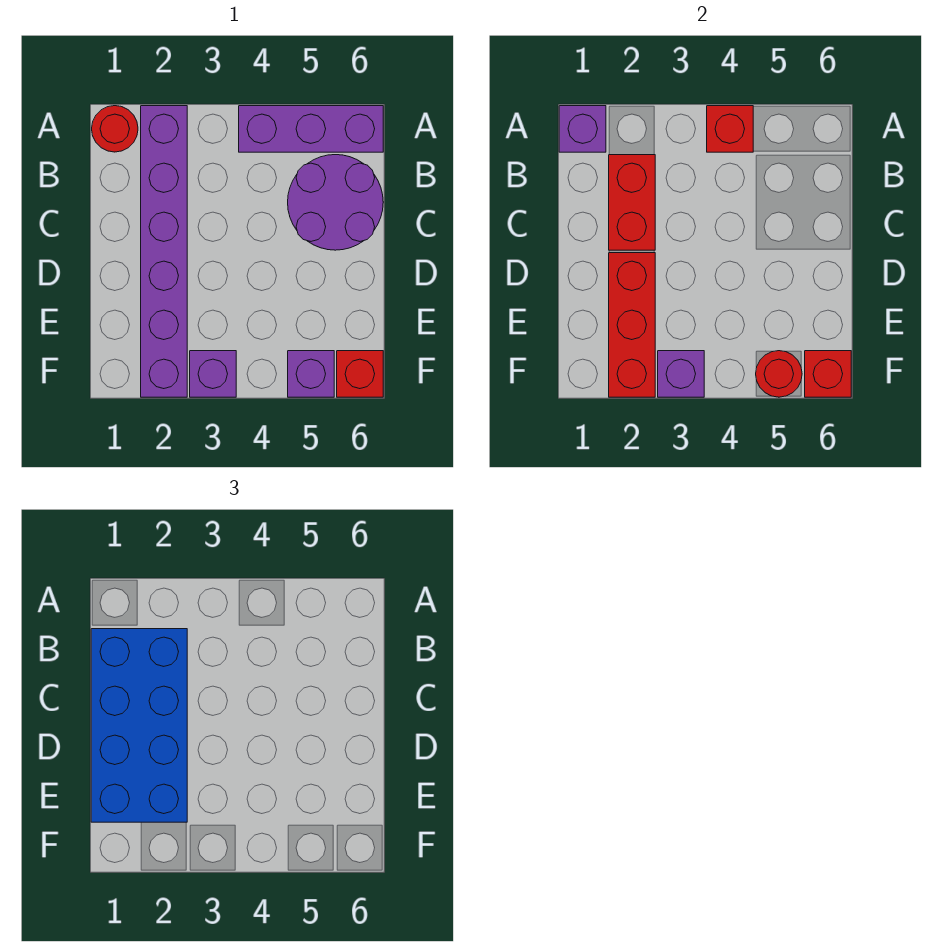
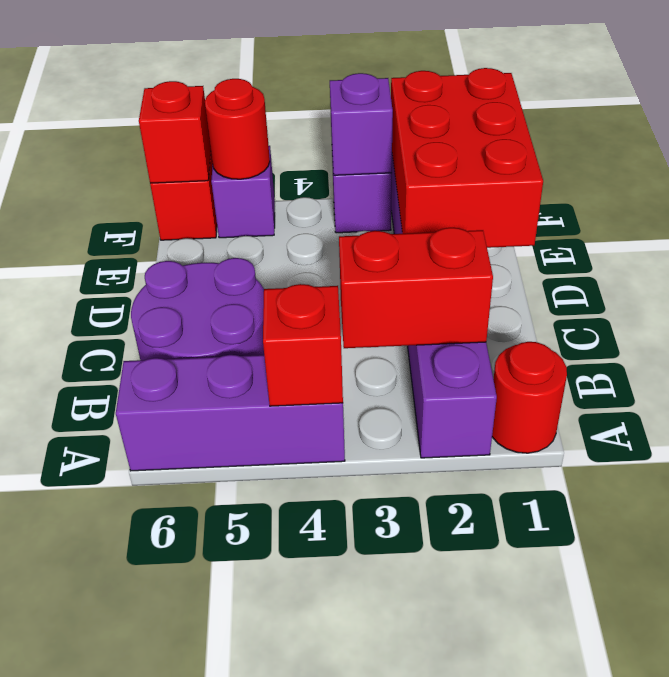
purple brick A1 level 2 -> none
blue brick B1:E2 level 3 -> none
red brick B2:C2 level 2 -> red brick B2:B3 level 2
red brick D2:F2 level 2 -> red brick D1:F2 level 2

